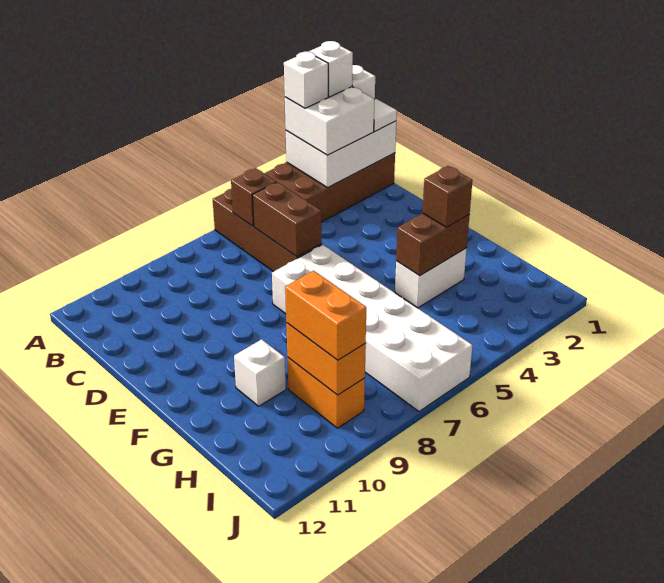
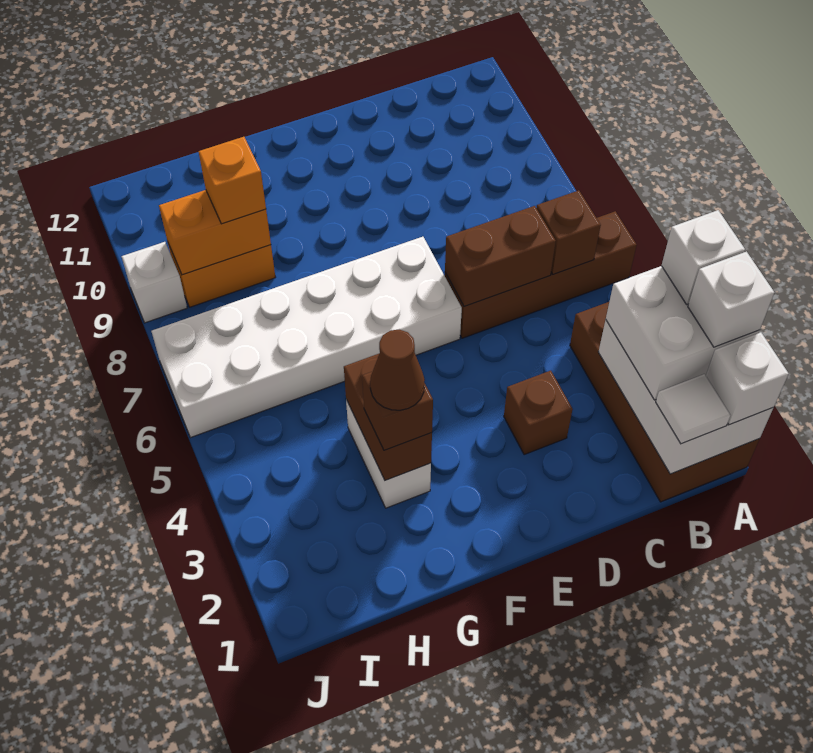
none -> brown brick D3 level 1
none -> brown cone G3 level 4
white brick G10 level 1 -> white brick J9 level 1
orange brick H9:I9 level 3 -> orange brick H9 level 3

